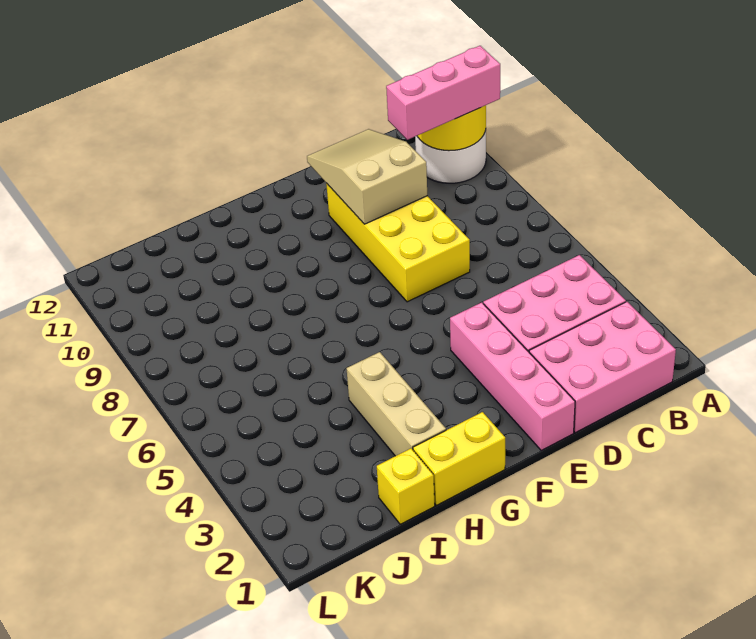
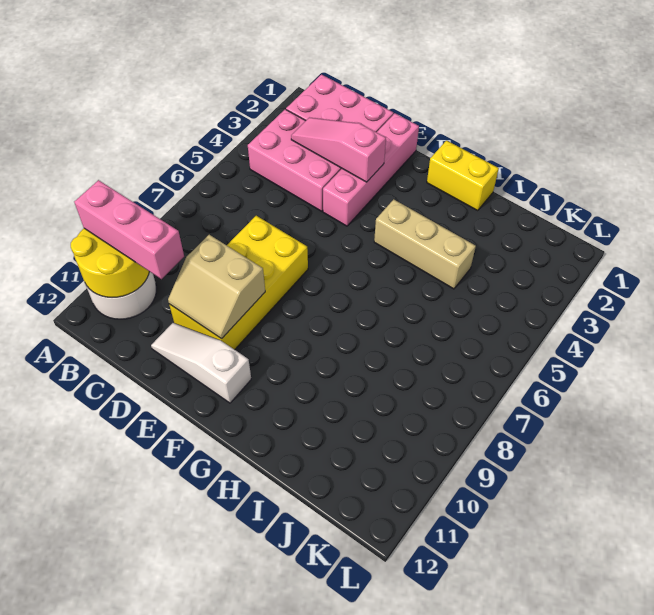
none -> pink slope C3:E3 level 2 top E
tan slope D9:E11 level 2 top 9 -> tan slope D9:E10 level 2 top 9
none -> white slope D11:F11 level 1 top F
tan brick H2:H4 level 1 -> tan brick G4:I4 level 1
yellow brick I1 level 1 -> none

